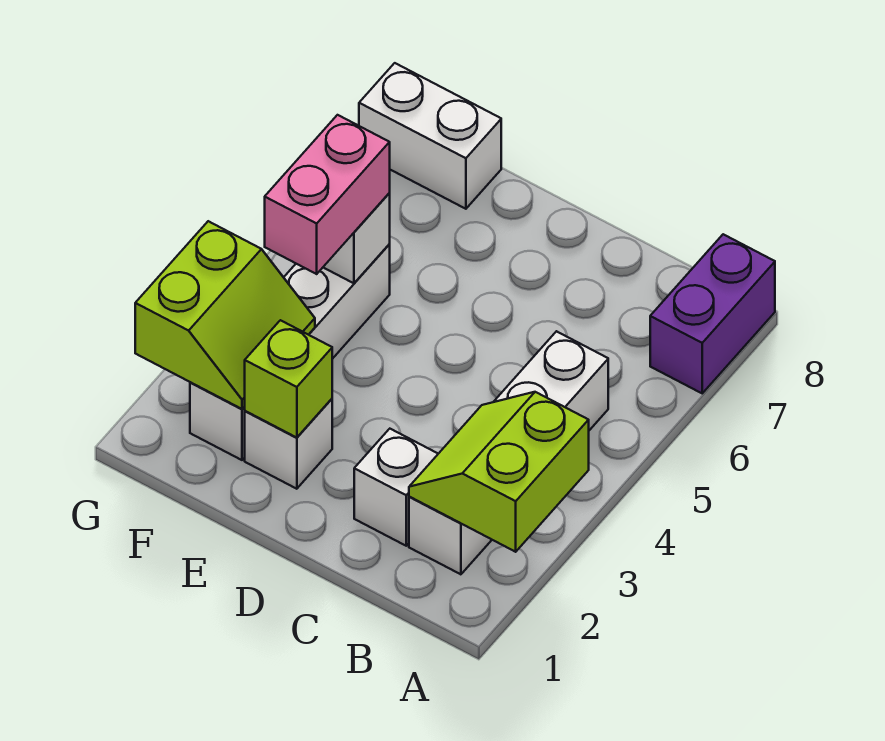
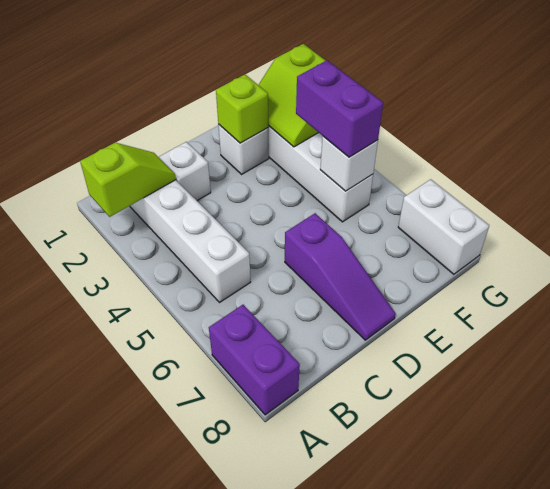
lime slope A2:B3 level 2 top A -> lime slope A2:B2 level 2 top A
none -> purple slope D6:D8 level 1 top 6
pink brick F4:F5 level 3 -> purple brick F4:F5 level 3
white brick F8:G8 level 1 -> white brick G7:G8 level 1

